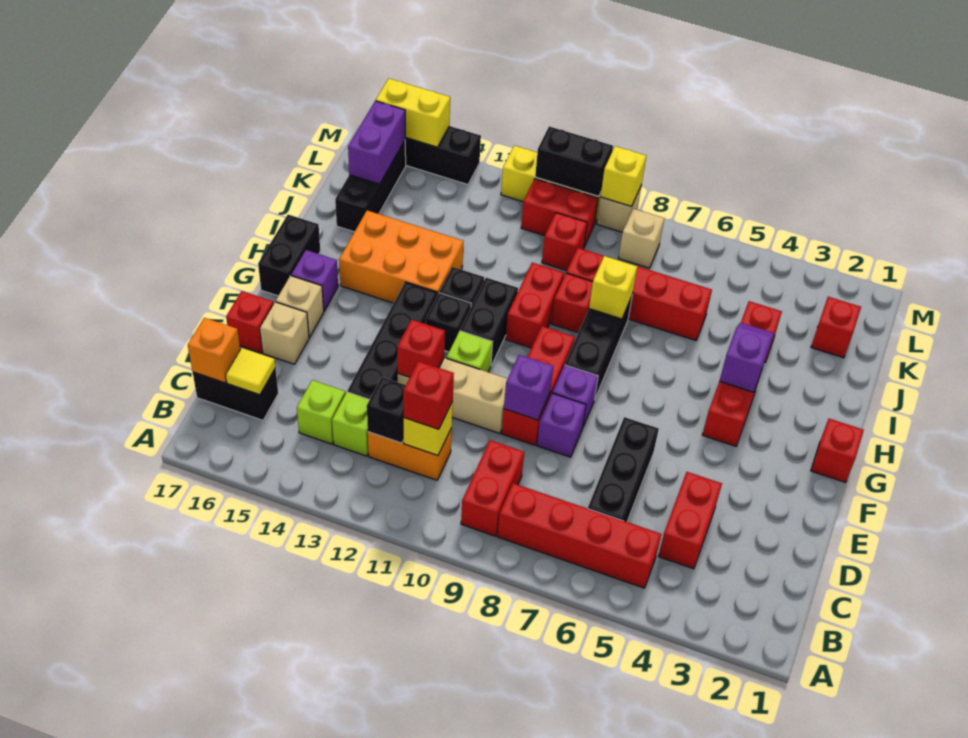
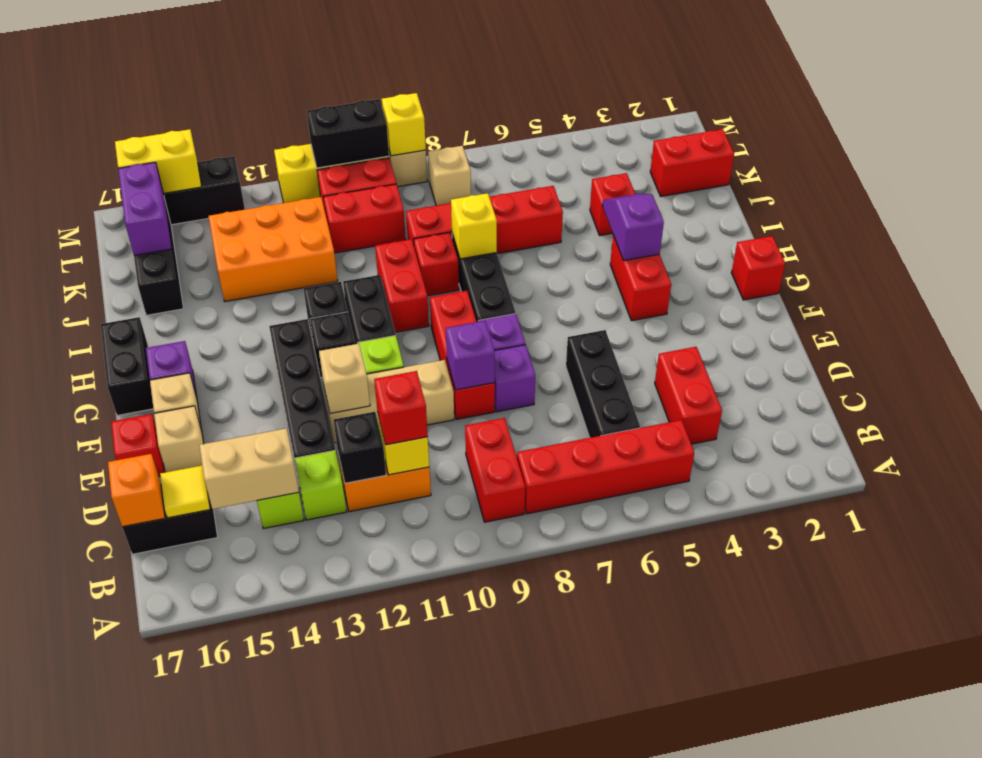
none -> tan brick C14:C15 level 2
red brick E12 level 2 -> tan brick E12 level 2
orange brick H13:I15 level 1 -> orange brick J12:K14 level 1
red brick K2 level 1 -> red brick K1:K2 level 1
red brick K10 level 1 -> red brick K10:K11 level 1

